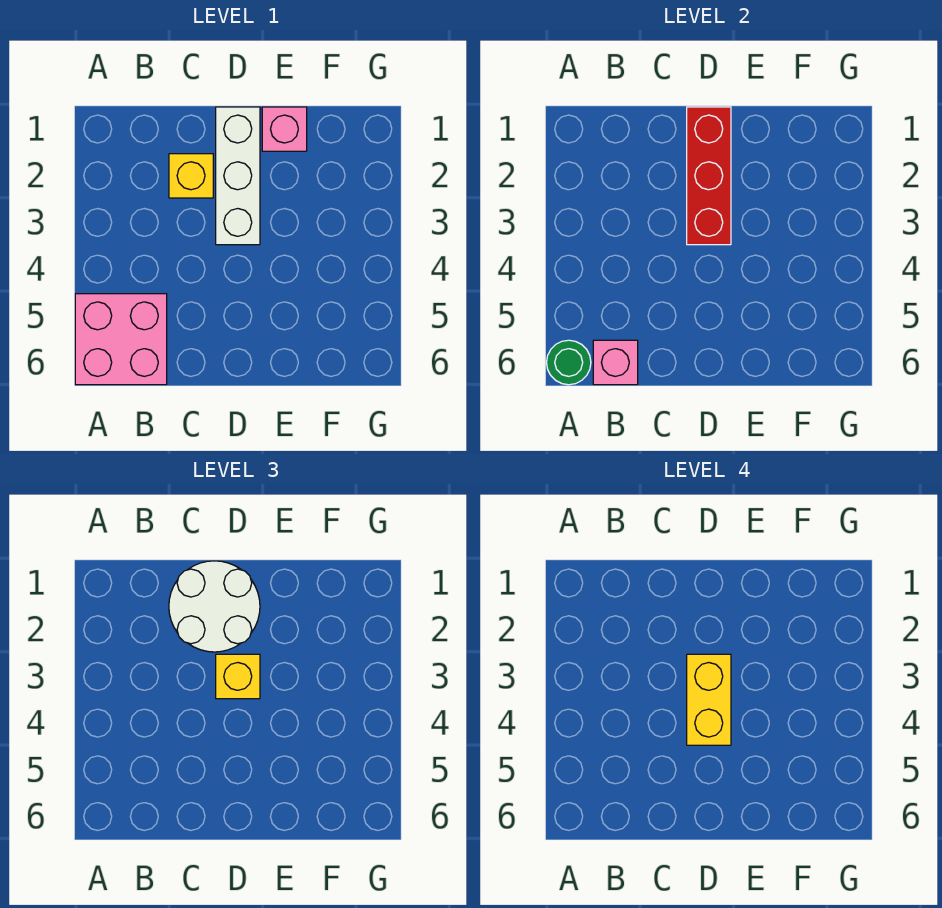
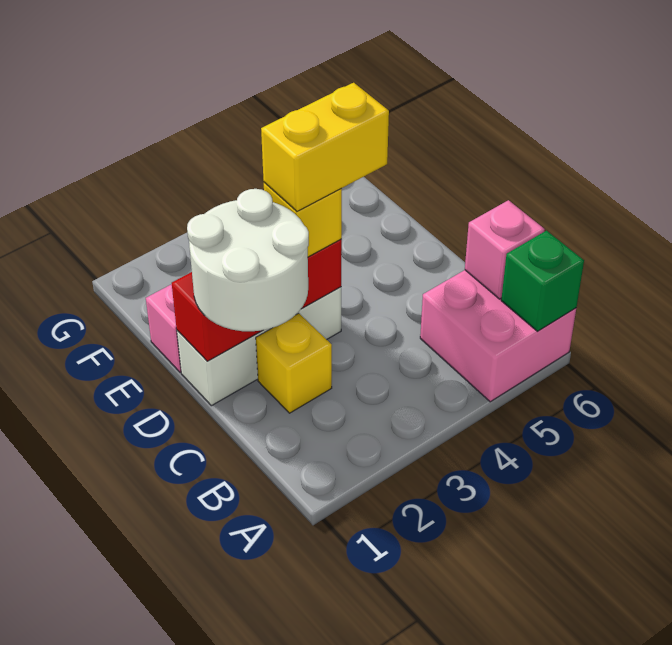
green round brick A6 level 2 -> green brick A6 level 2

